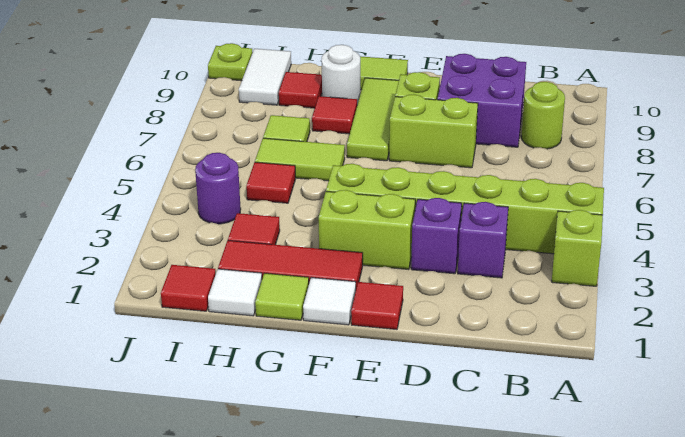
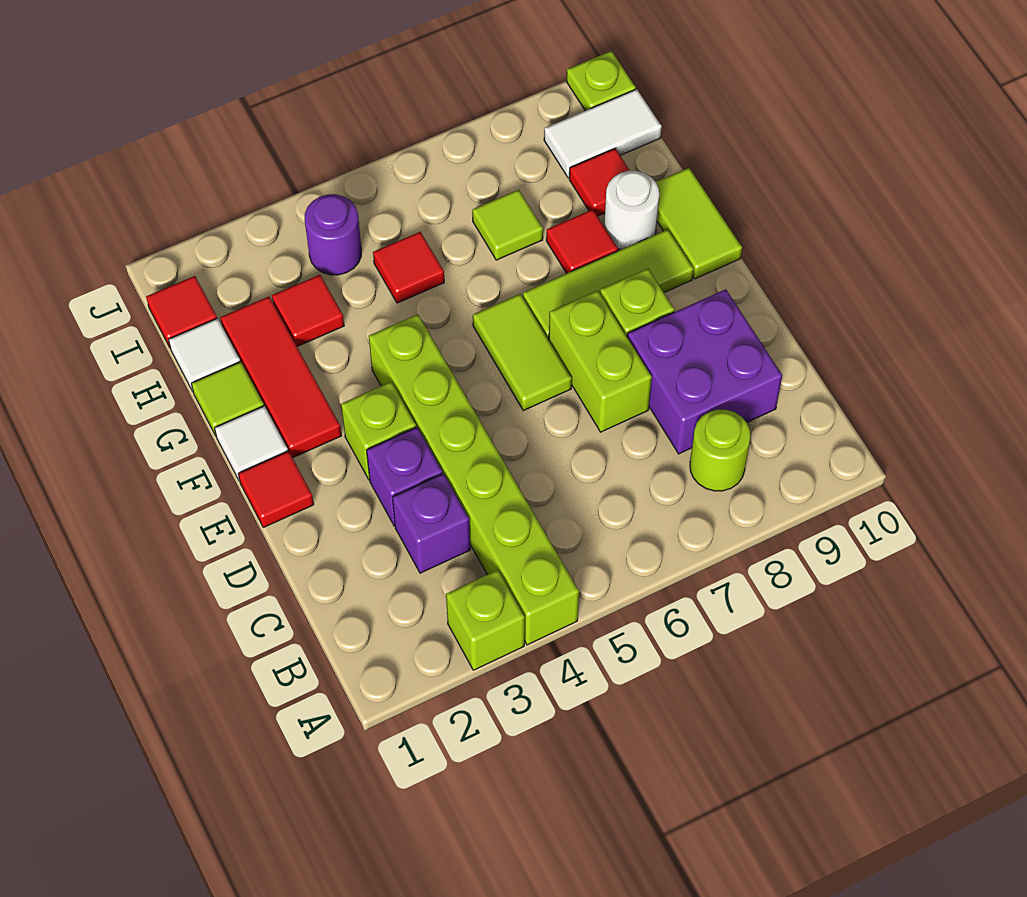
lime brick E3:F3 level 1 -> lime brick E3 level 1
lime tile G6:H6 level 1 -> lime tile E6:F6 level 1

